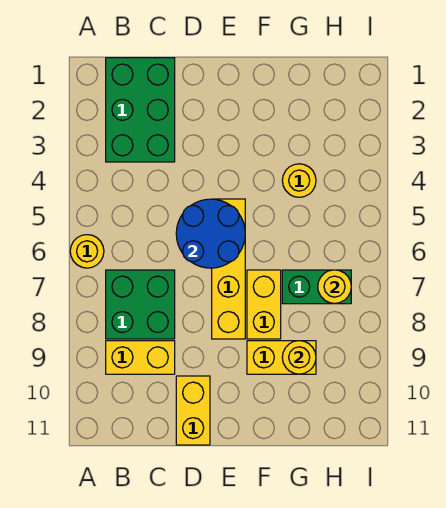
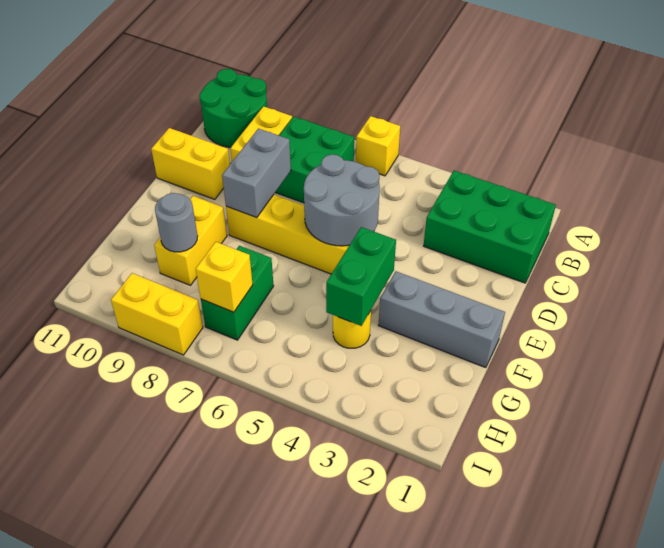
yellow round brick A6 level 1 -> yellow brick A6 level 1
none -> green round brick A10:B11 level 1
blue round brick D5:E6 level 2 -> grey round brick D5:E6 level 2
none -> grey brick D8:E8 level 2
none -> grey brick F1:F3 level 1
none -> green brick F4:G4 level 2
yellow brick F7:F8 level 1 -> yellow brick I8:I9 level 1
yellow round brick G9 level 2 -> grey round brick G9 level 2
yellow round brick H7 level 2 -> yellow brick H7 level 2

